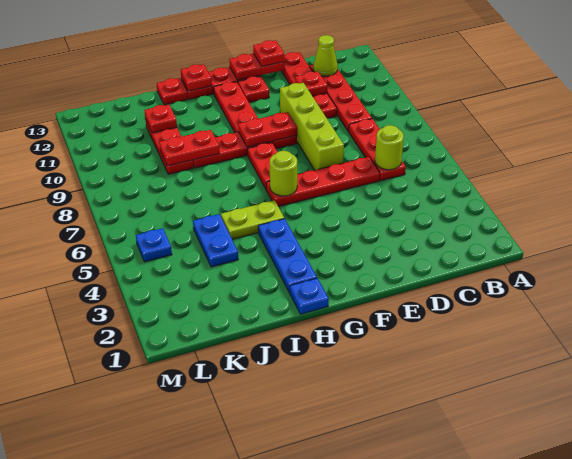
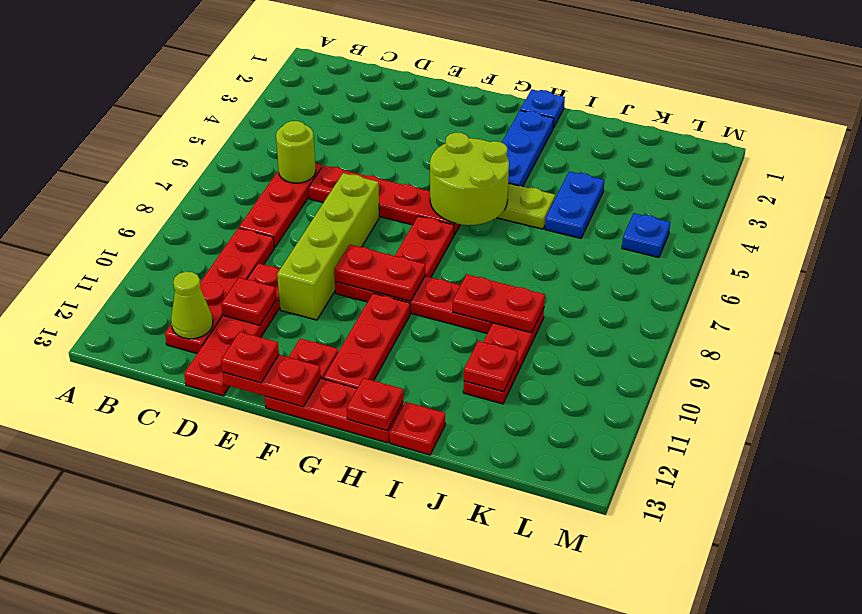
lime round brick G6 level 2 -> lime round brick G5:H6 level 2

